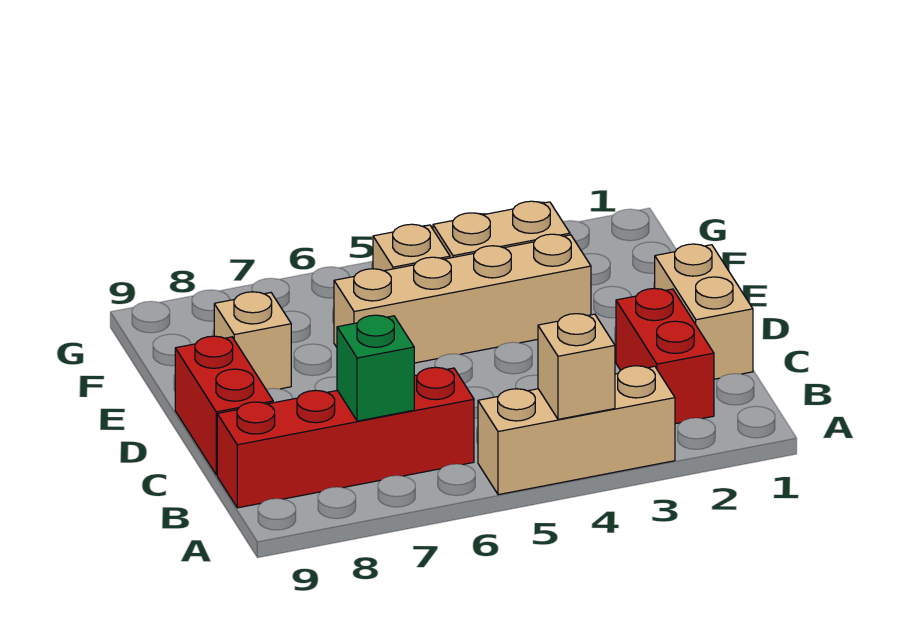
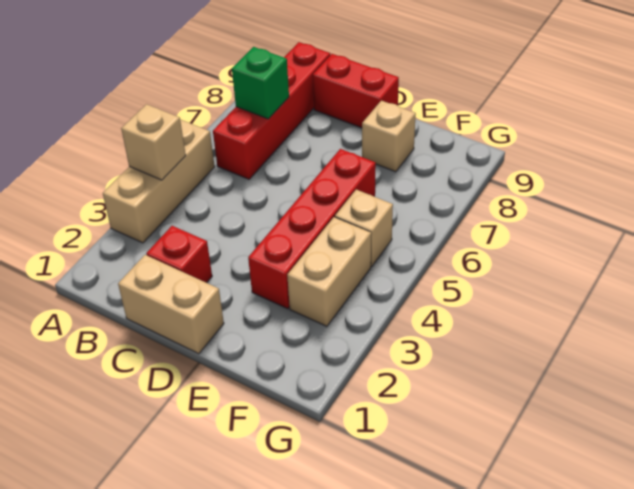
red brick B2:C2 level 1 -> red brick C2 level 1
tan brick E3:E6 level 1 -> red brick E3:E6 level 1

